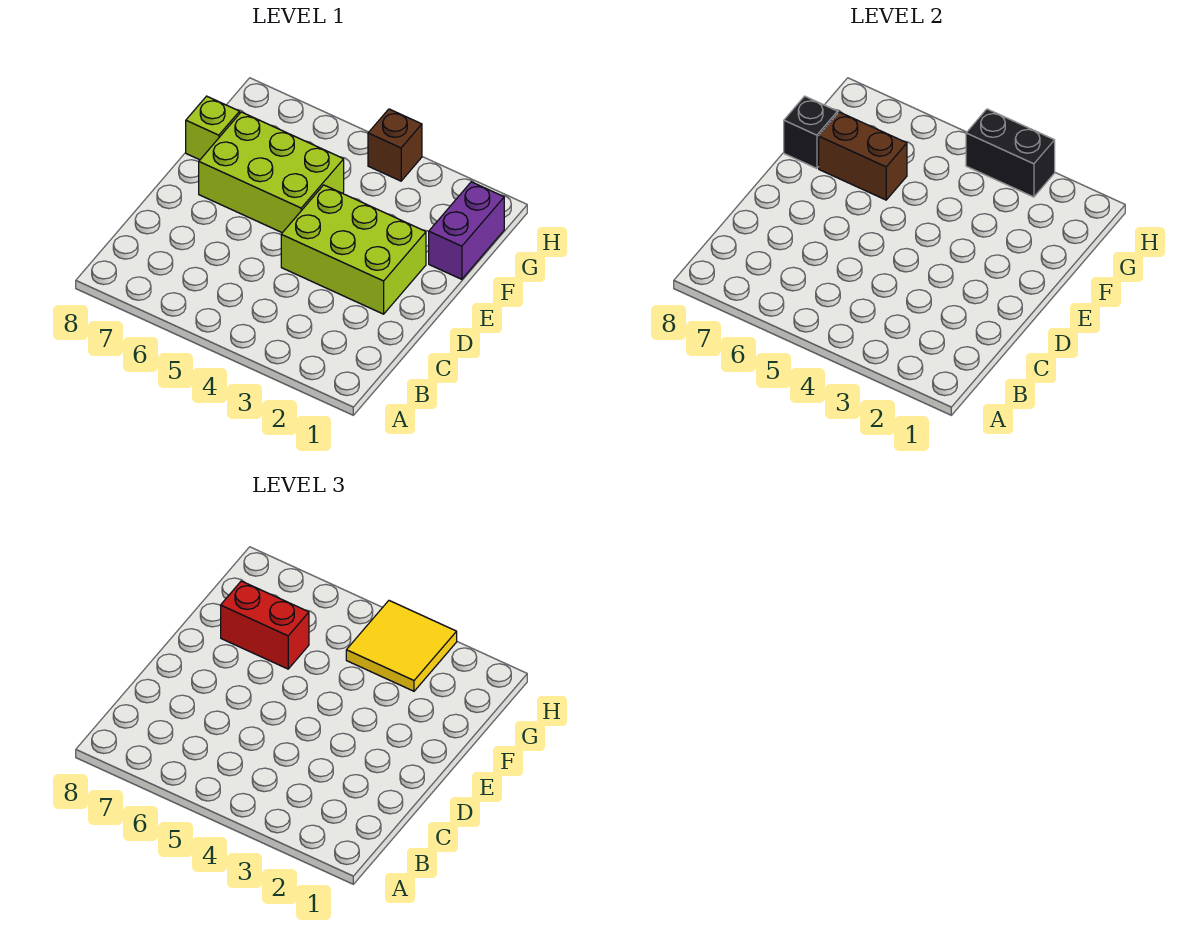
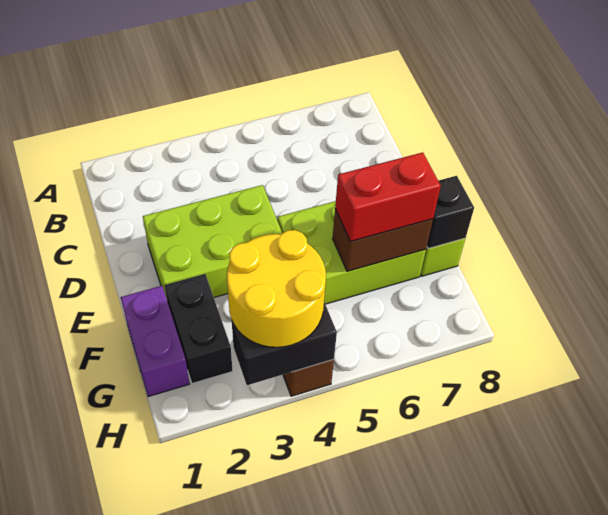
none -> black brick F2:G2 level 1
yellow tile G3:H4 level 3 -> yellow round brick G3:H4 level 3

